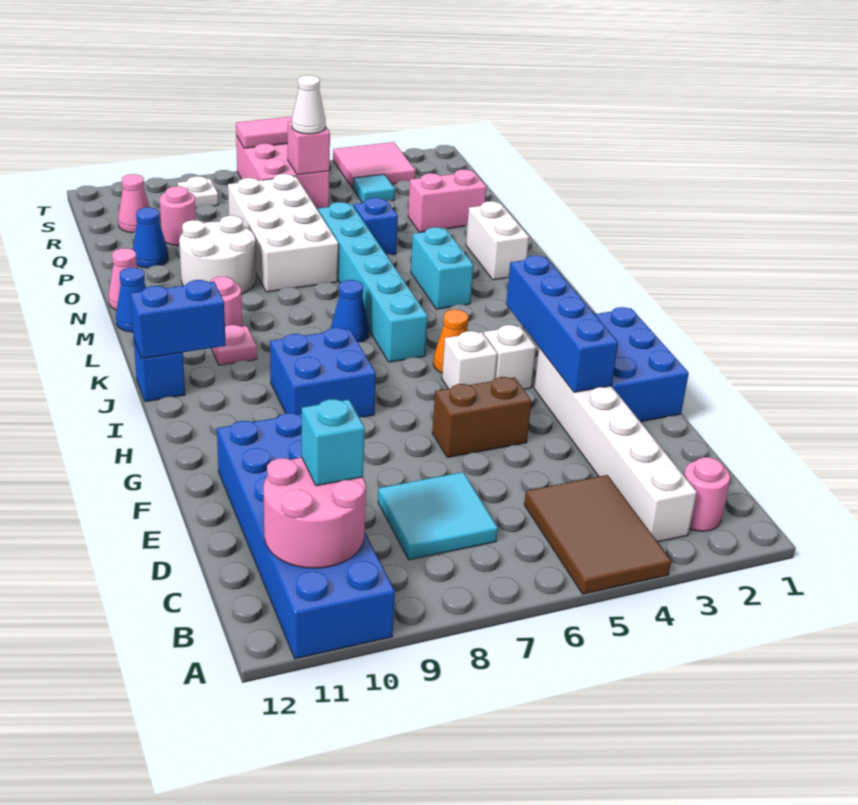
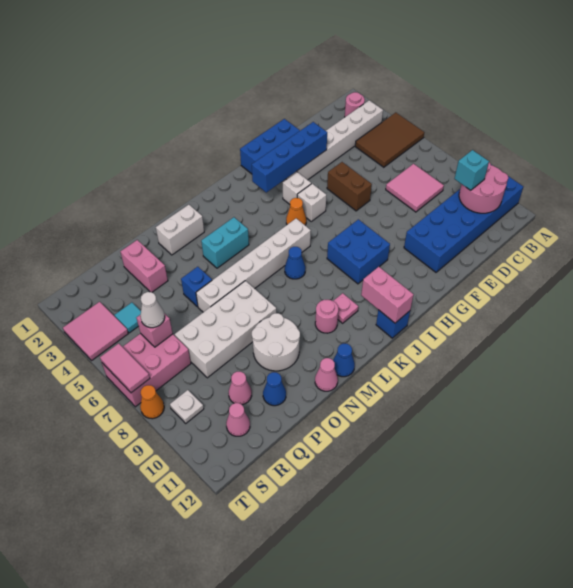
cyan tile C7:D8 level 1 -> pink tile C7:D8 level 1
cyan brick J6:O6 level 1 -> white brick J6:O6 level 1
blue brick J11:J12 level 2 -> pink brick J11:J12 level 2
pink round brick Q10 level 1 -> pink cone Q10 level 1
none -> orange cone T8 level 1

